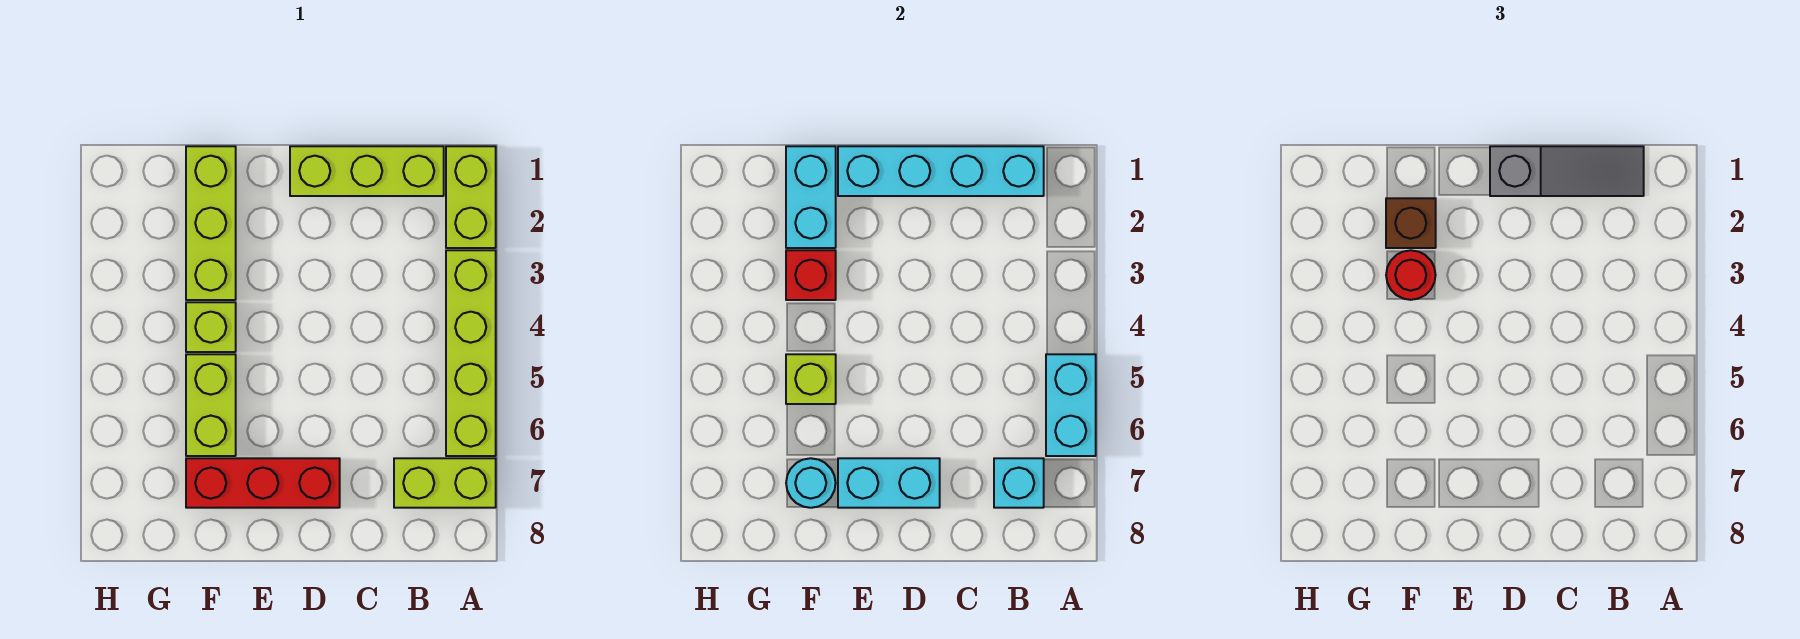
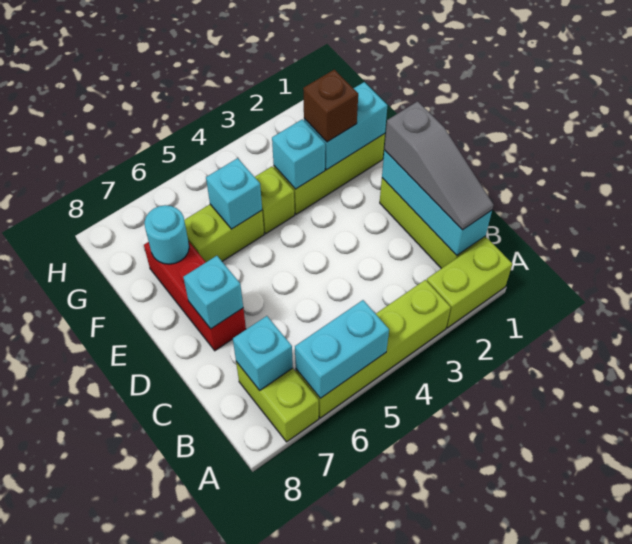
cyan brick B1:E1 level 2 -> cyan brick B1:D1 level 2
cyan brick D7:E7 level 2 -> cyan brick D7 level 2
red brick F3 level 2 -> cyan brick F3 level 2
red round brick F3 level 3 -> none
lime brick F5 level 2 -> cyan brick F5 level 2

